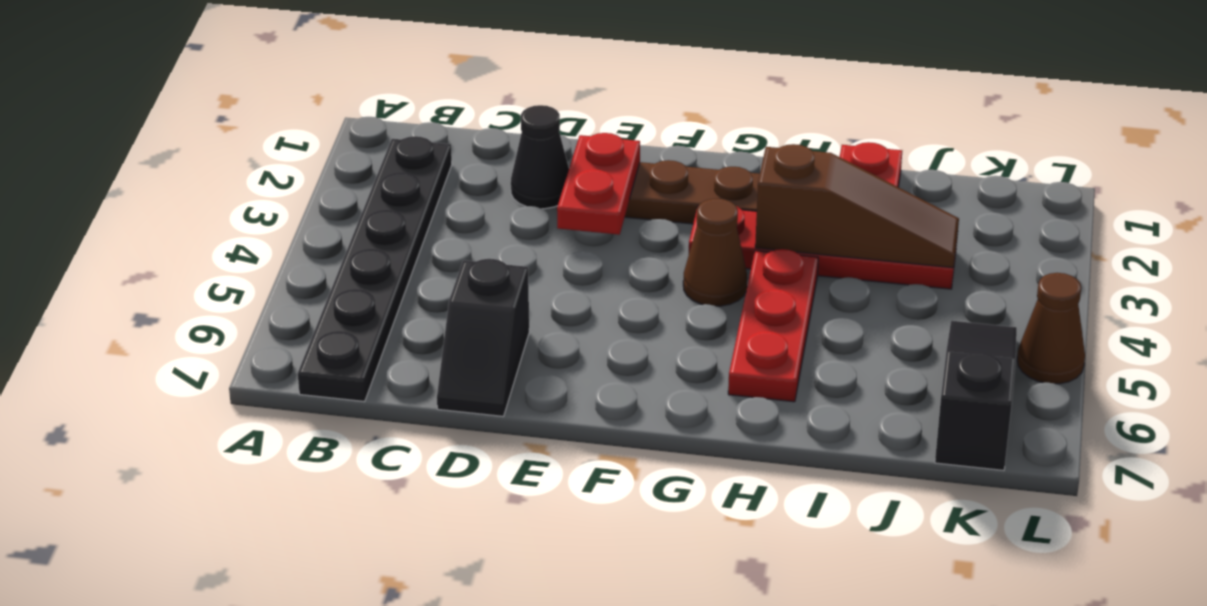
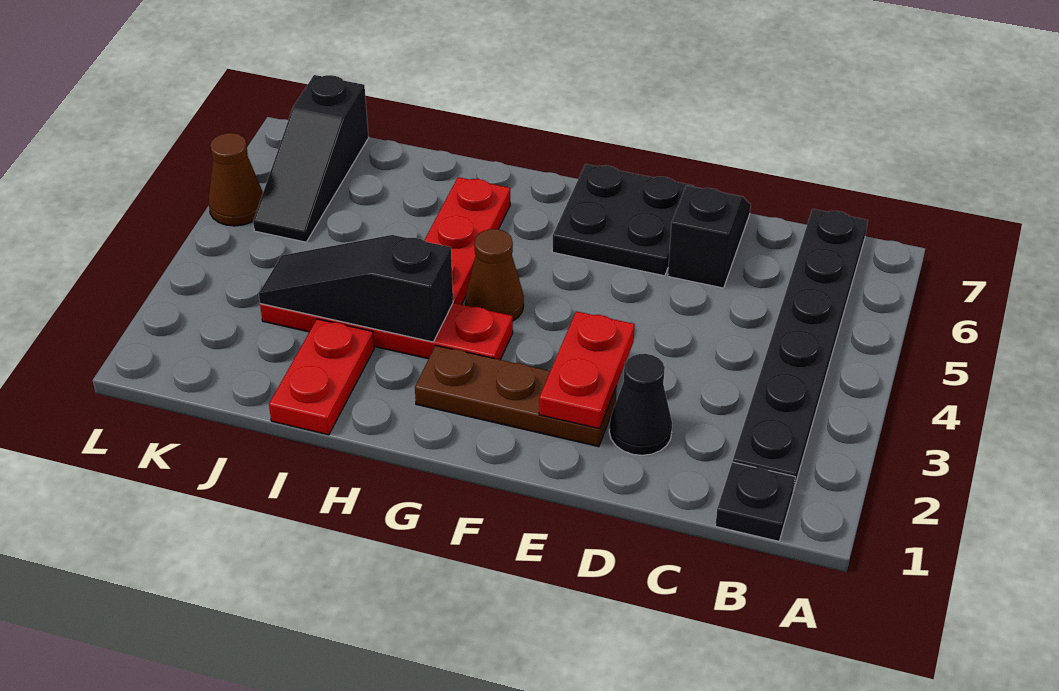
none -> black plate B1 level 1
none -> black plate E6:F7 level 1
brown slope H3:J3 level 2 top H -> black slope H3:J3 level 2 top H

